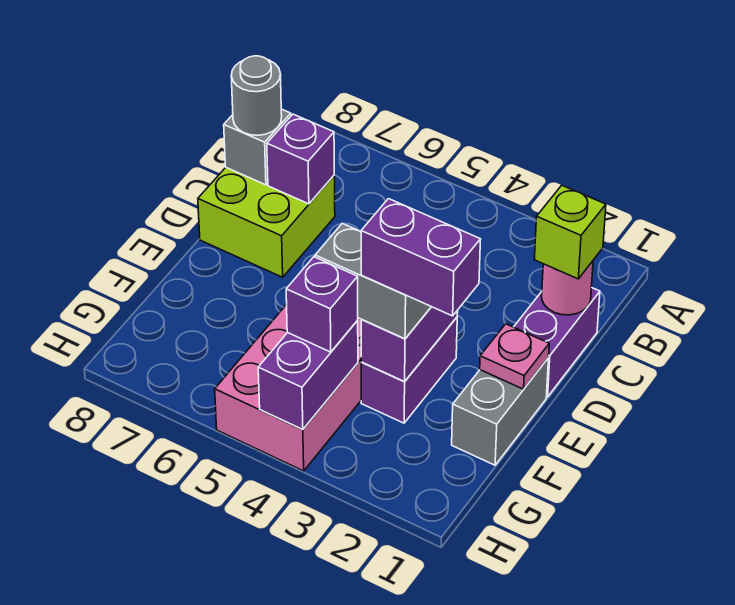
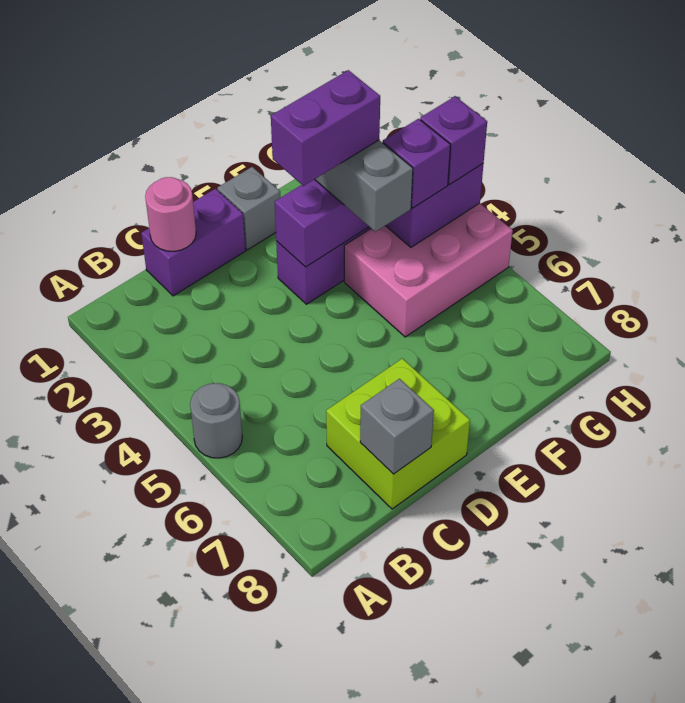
lime brick C1 level 3 -> none
purple brick C7 level 2 -> purple brick H4 level 3
grey round brick C8 level 3 -> grey round brick A5 level 1
grey brick E1:F1 level 1 -> grey brick E1 level 1
pink plate E1 level 2 -> none
purple brick F2:F3 level 4 -> purple brick E3:F3 level 4

